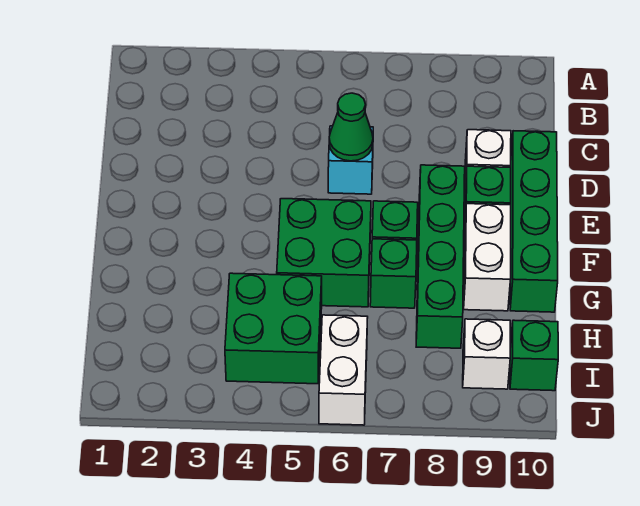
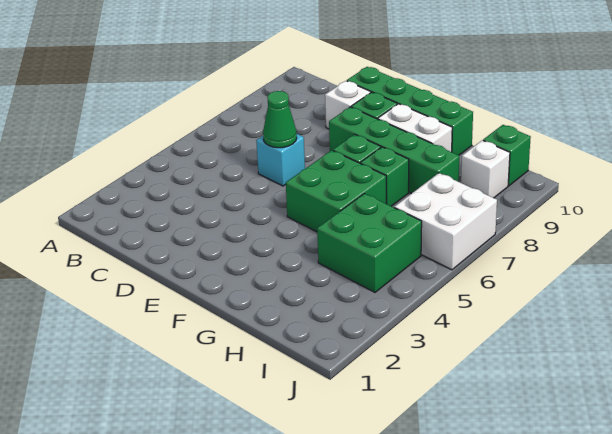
white brick I6:J6 level 1 -> white brick I6:J7 level 1

